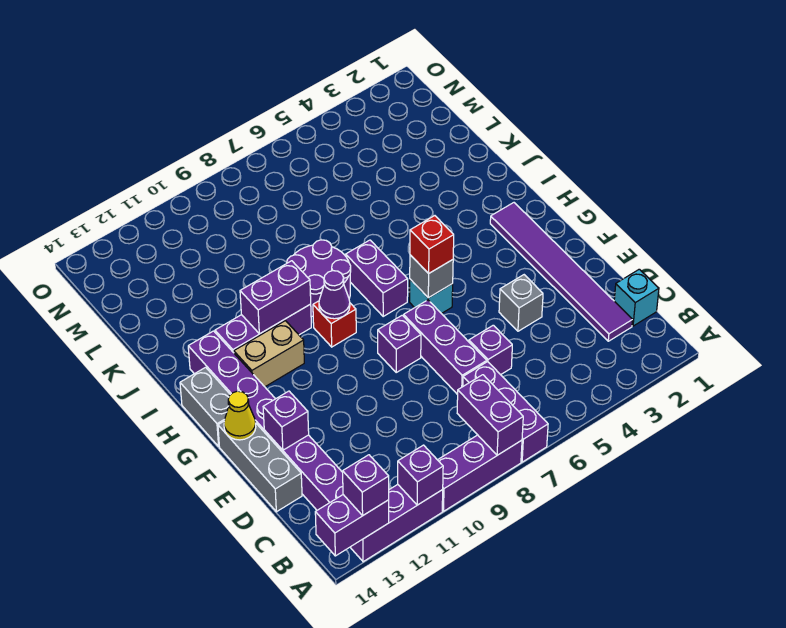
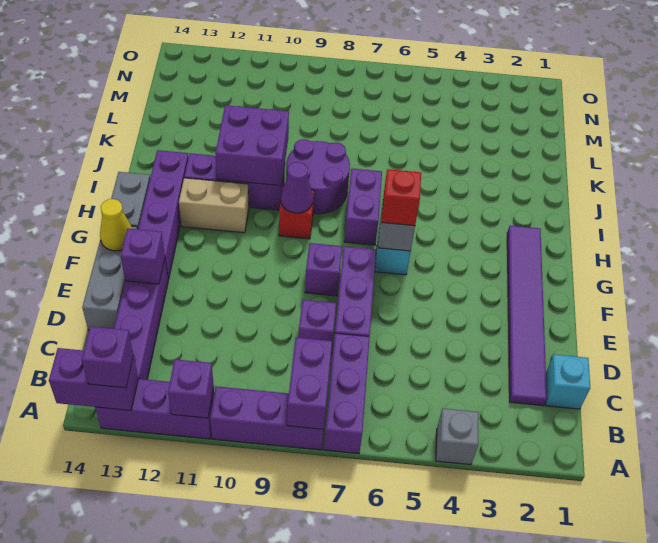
purple brick D6 level 1 -> purple brick D8 level 1
grey brick E4 level 1 -> grey brick A4 level 1
purple brick I10:I11 level 2 -> purple brick I10:J11 level 2

